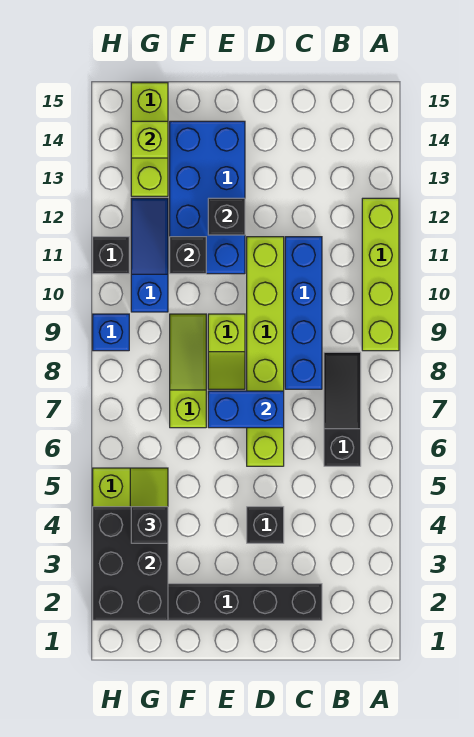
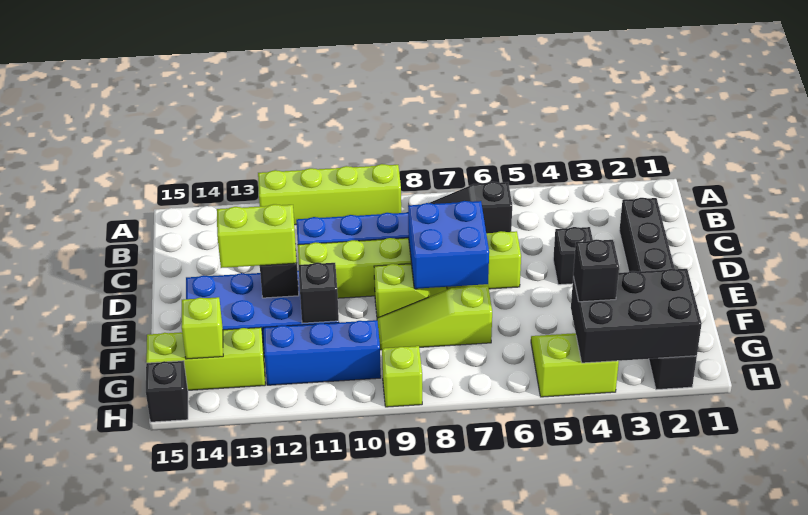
blue brick D7:E7 level 2 -> blue brick D7:E8 level 2
none -> lime brick E12:E13 level 3
blue slope G10:G12 level 1 top 10 -> blue brick G10:G12 level 1
blue brick H9 level 1 -> lime brick H9 level 1
black brick H11 level 1 -> black brick H15 level 1

